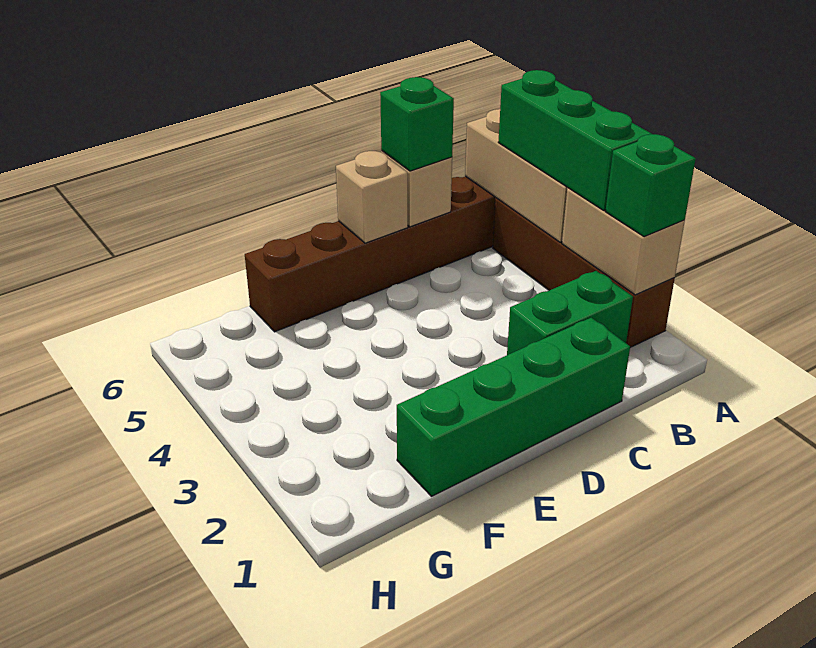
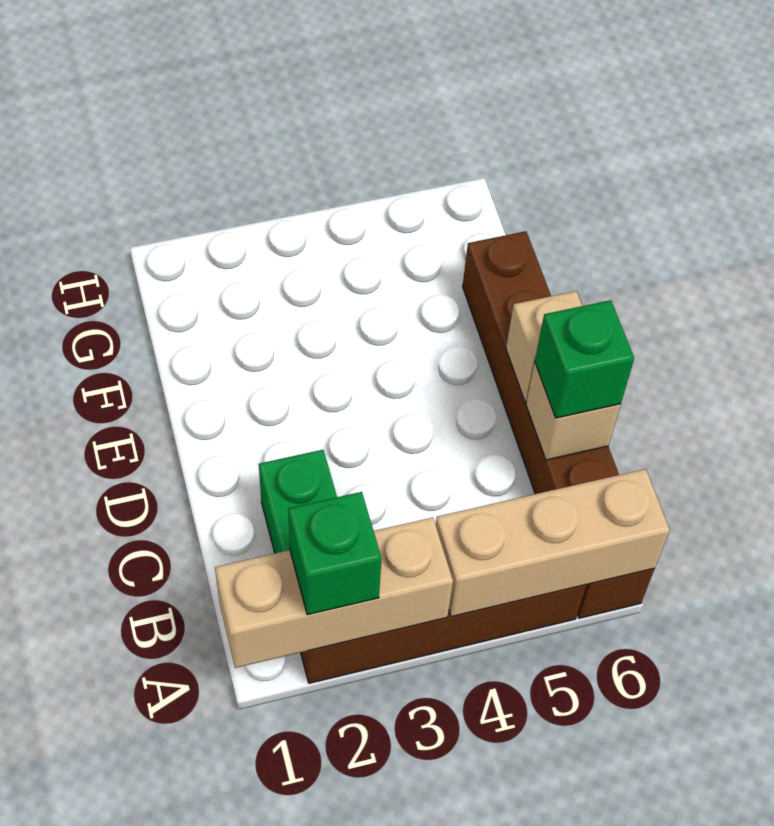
tan brick A2:A3 level 2 -> tan brick A1:A3 level 2
green brick A3:A5 level 3 -> none
green brick C1:F1 level 1 -> none

